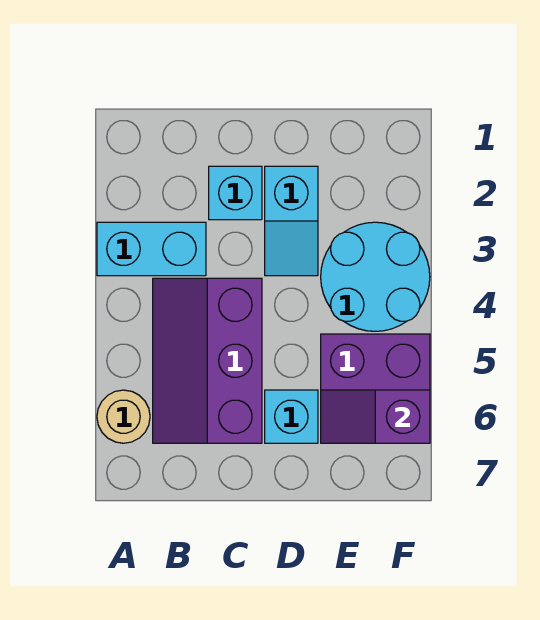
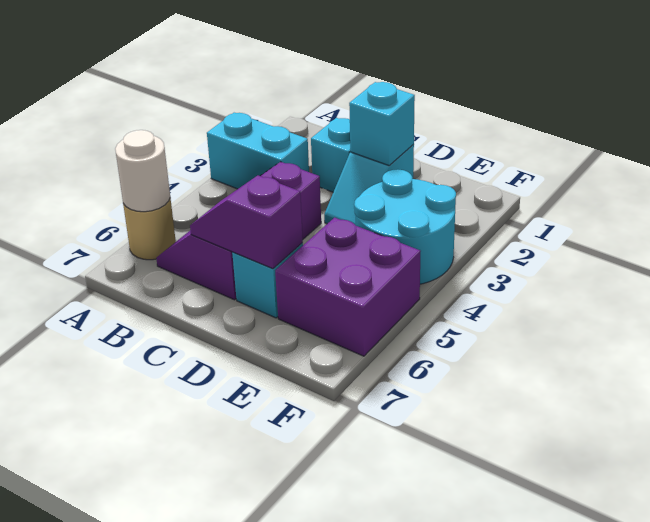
none -> white round brick A6 level 2
none -> cyan brick D2 level 2
purple slope E6:F6 level 2 top F -> purple slope C6:D6 level 2 top D

